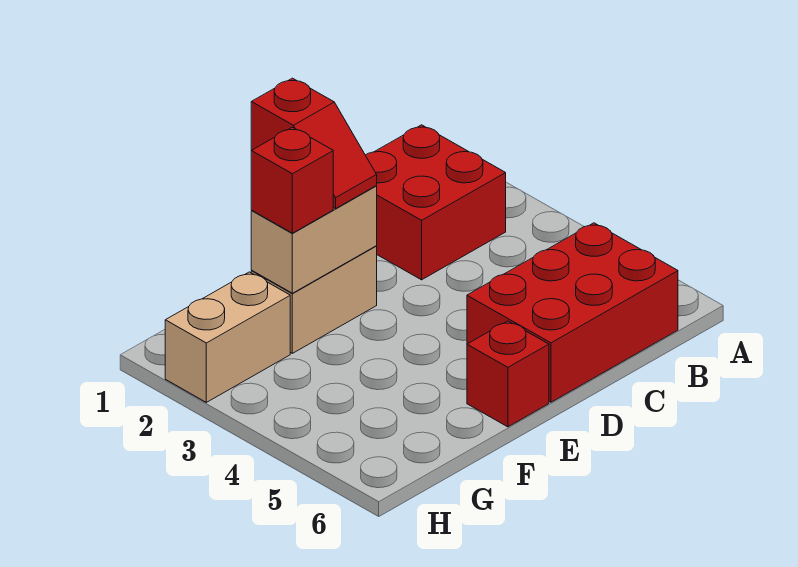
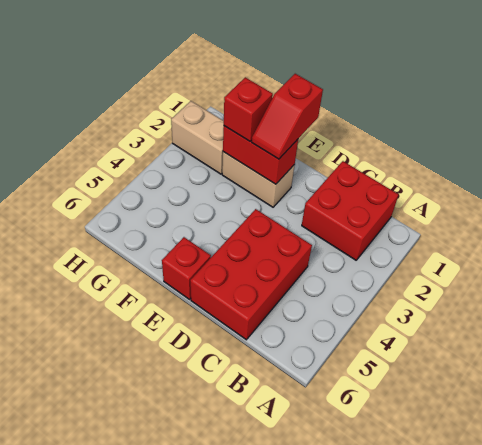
red brick B5:D6 level 1 -> red brick C4:D6 level 1
tan brick E2:F2 level 2 -> red brick E2:F2 level 2

